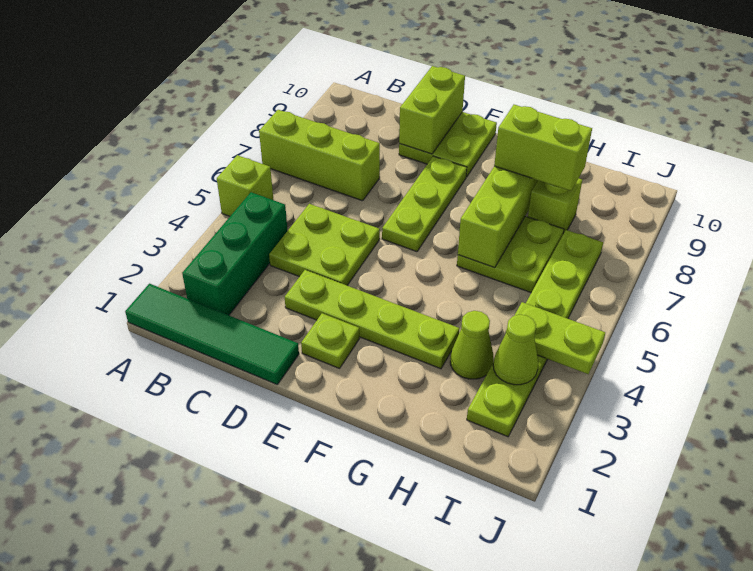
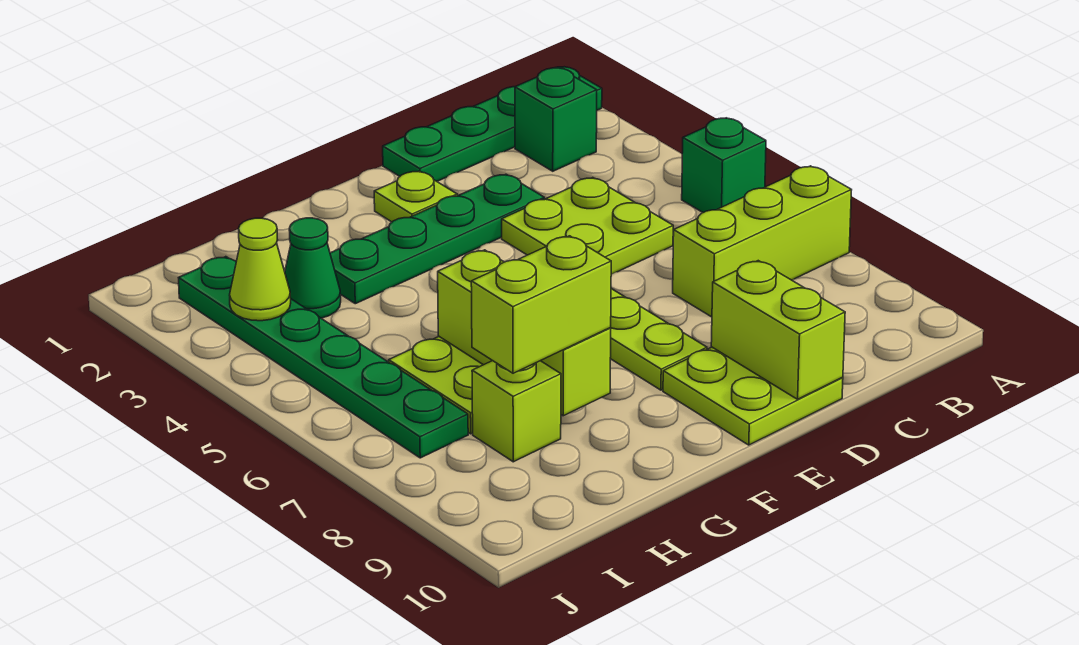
green tile A1:D1 level 1 -> green plate A1:D1 level 1
lime brick A5 level 1 -> green brick A5 level 1
green brick B2:B4 level 1 -> green brick B2 level 1
lime plate D3:G3 level 1 -> green plate D3:G3 level 1
lime cone H3 level 1 -> green cone H3 level 1
lime plate I2:I7 level 1 -> green plate I2:I7 level 1
lime plate I4:J4 level 2 -> none

